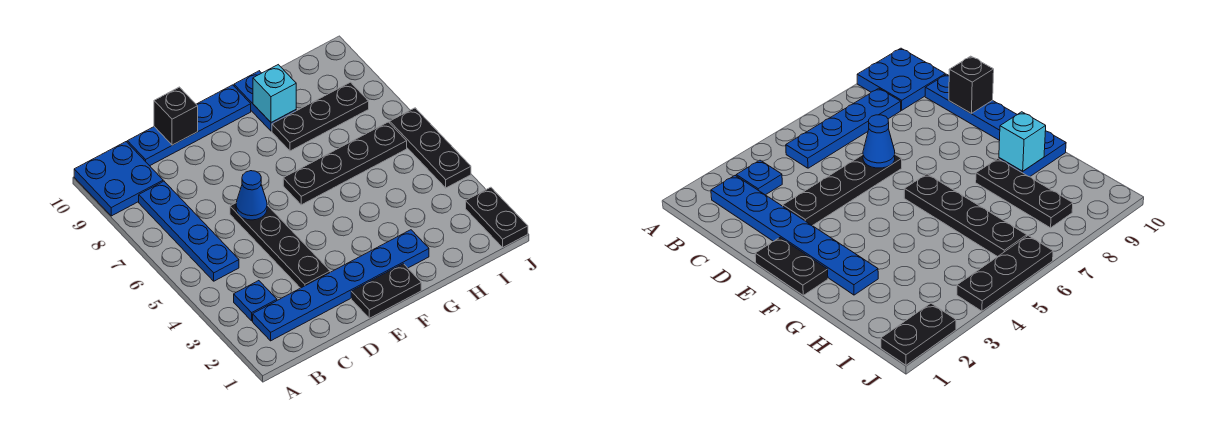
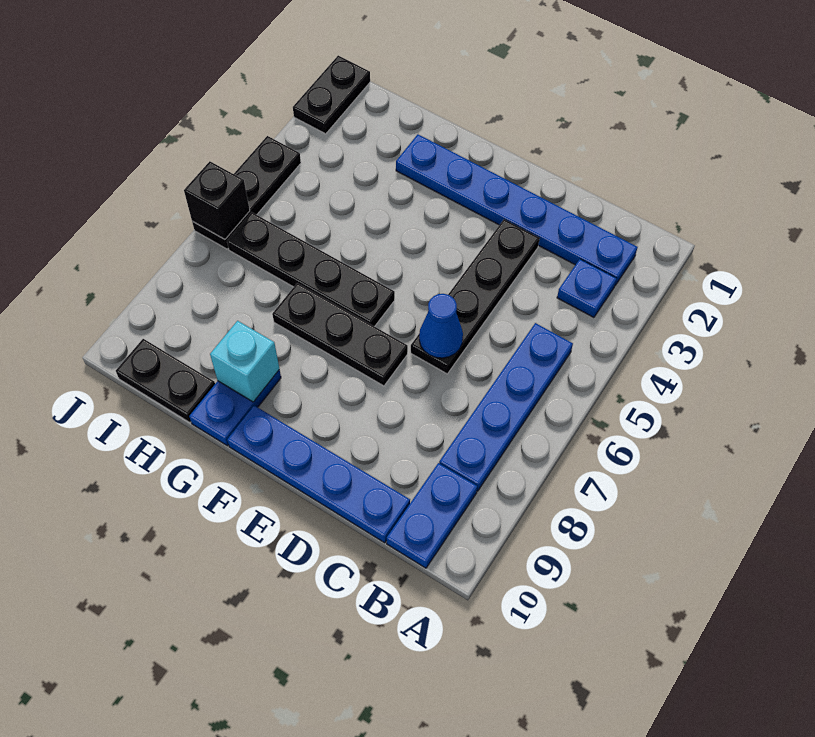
blue plate A9:B10 level 1 -> blue plate B9:B10 level 1
black brick D10 level 2 -> black brick J6 level 2
black plate E1:F1 level 1 -> black plate H10:I10 level 1
black plate G8:I8 level 1 -> black plate E7:G7 level 1

